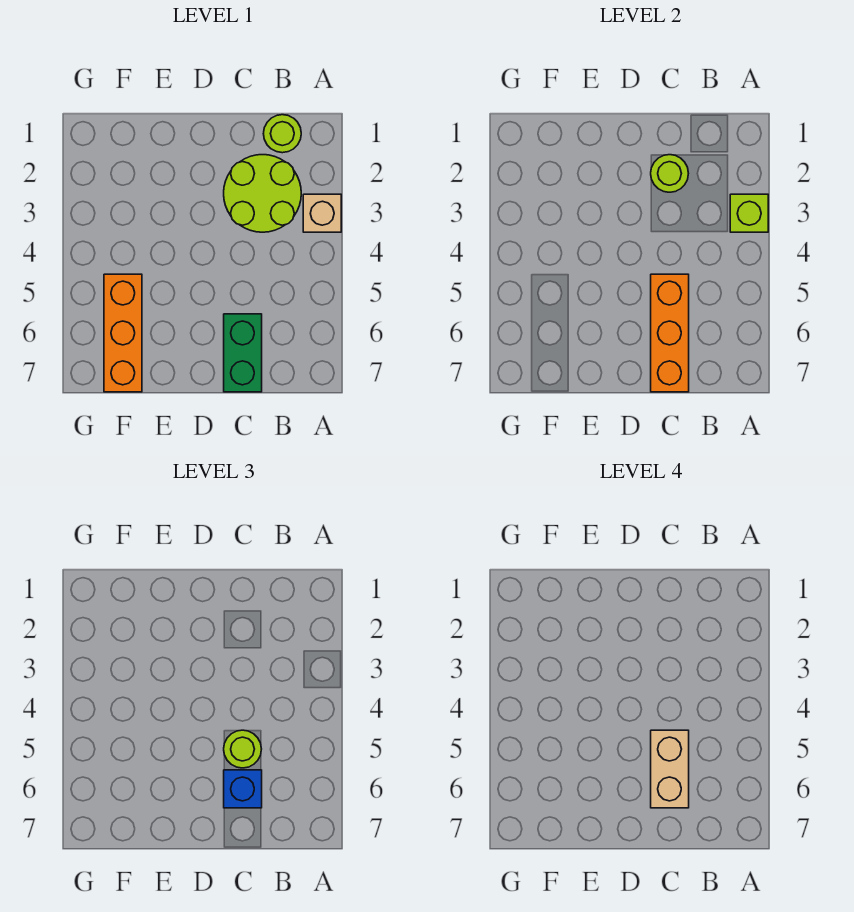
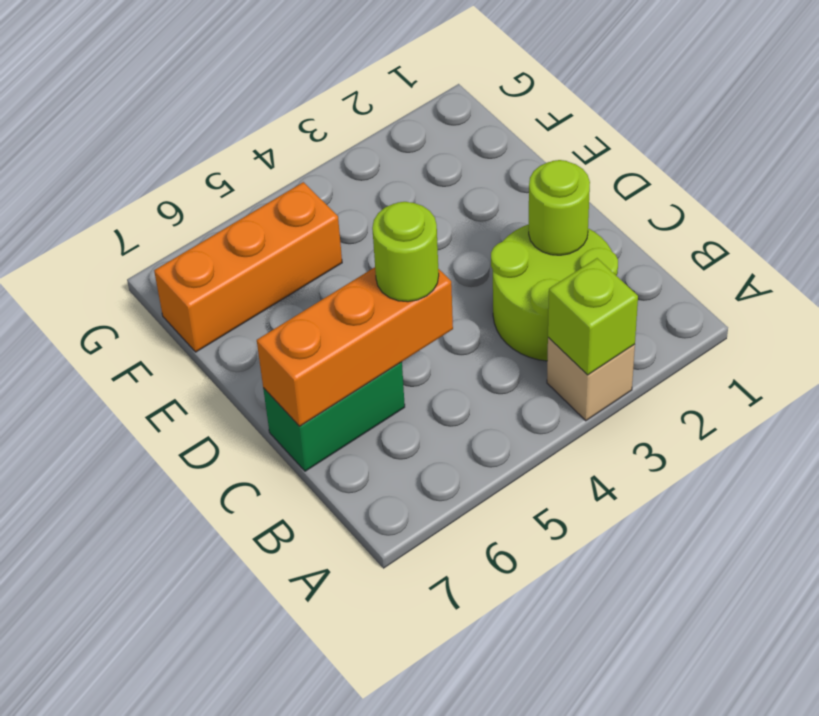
lime round brick B1 level 1 -> none
tan brick C5:C6 level 4 -> none
blue brick C6 level 3 -> none

